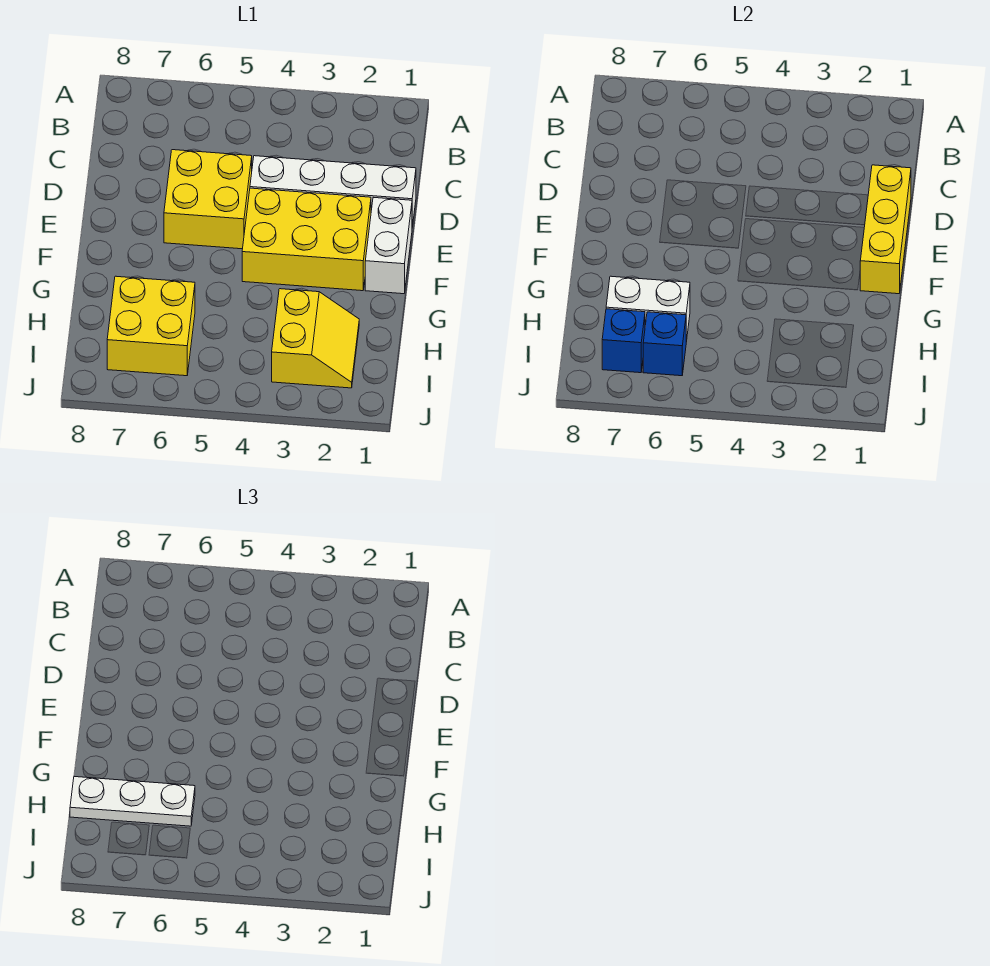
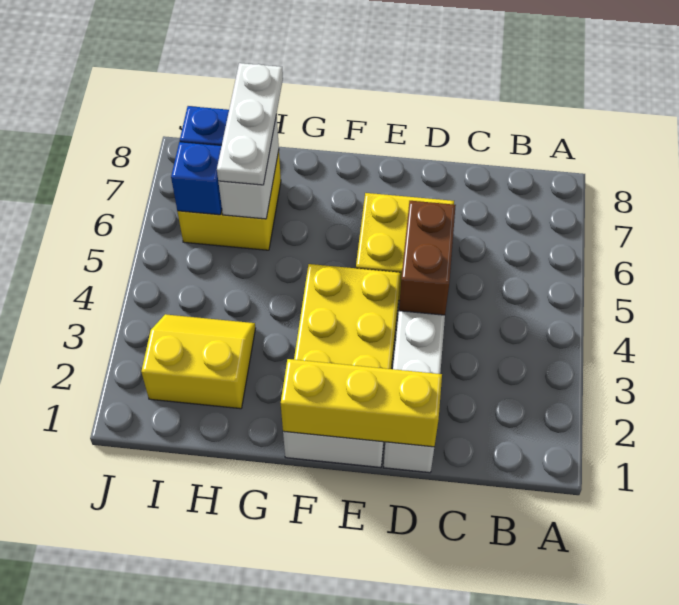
none -> brown brick D4:D5 level 2
yellow slope H2:I3 level 1 top 3 -> yellow slope H2:I3 level 1 top 2

